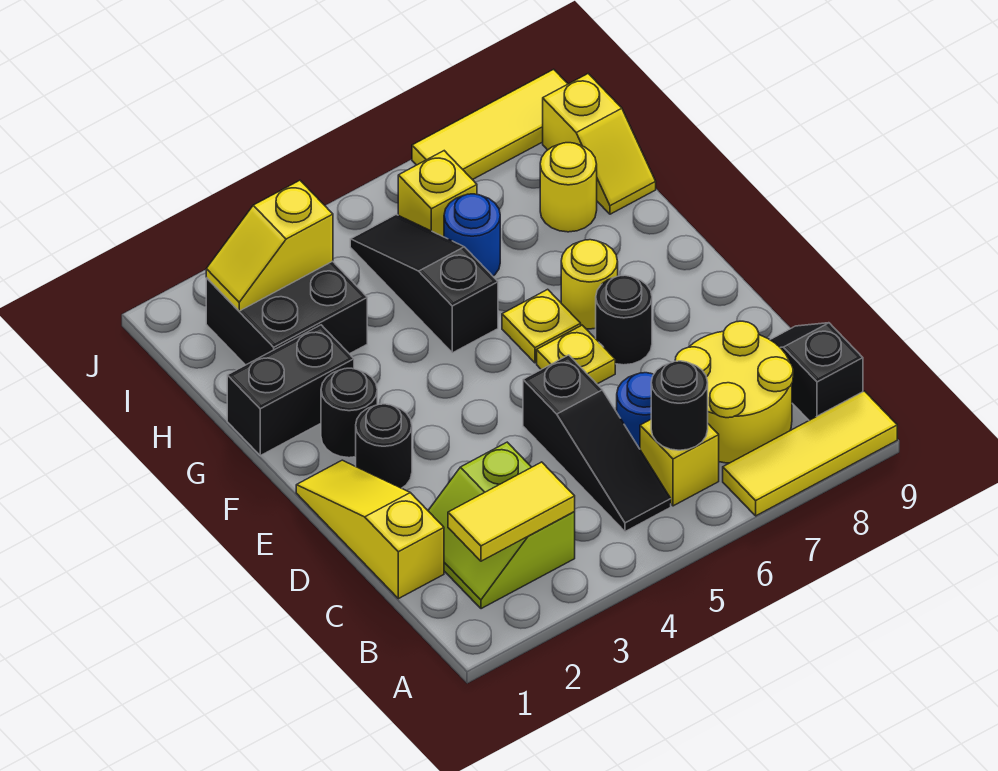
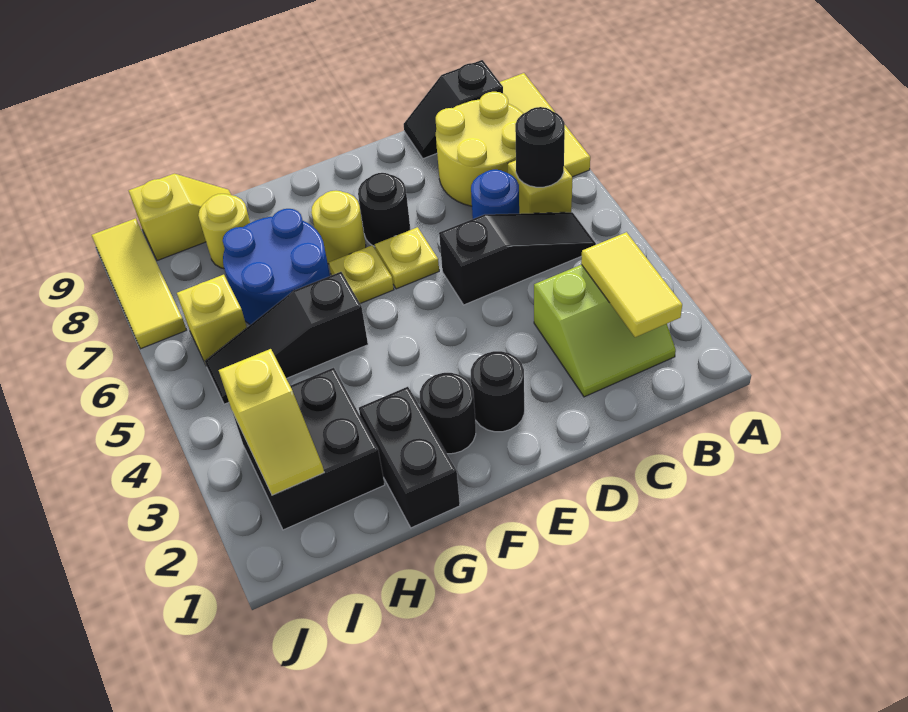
yellow slope C1:E1 level 1 top C -> none
blue round brick H6 level 1 -> blue round brick G6:H7 level 1

